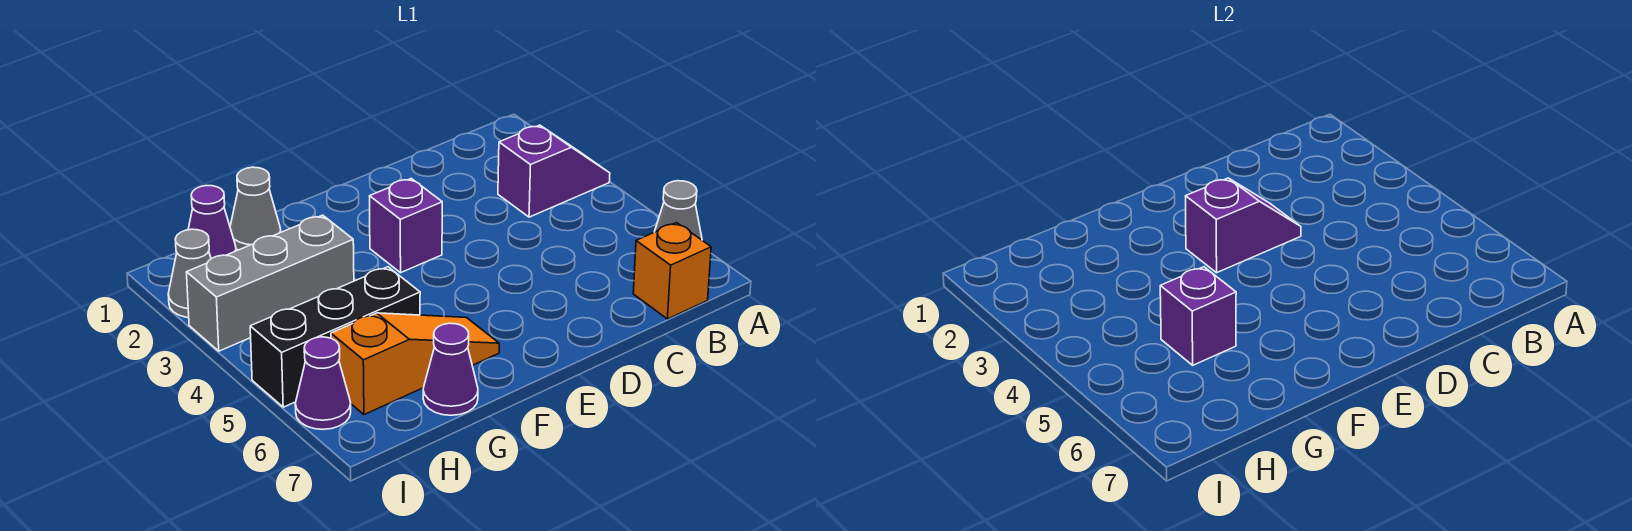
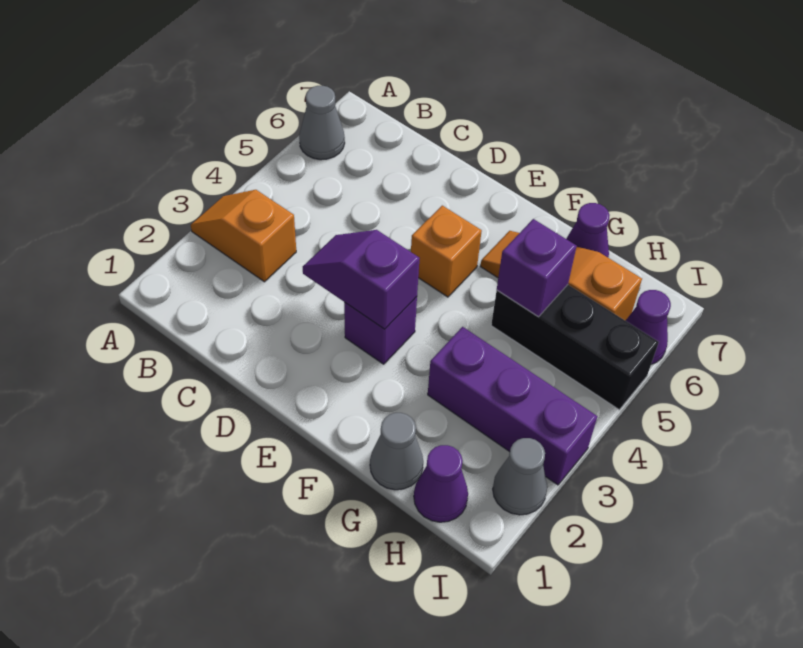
purple slope A3:B3 level 1 top B -> orange slope A3:B3 level 1 top B
orange brick B7 level 1 -> orange brick E5 level 1
grey brick G3:I3 level 1 -> purple brick G3:I3 level 1

